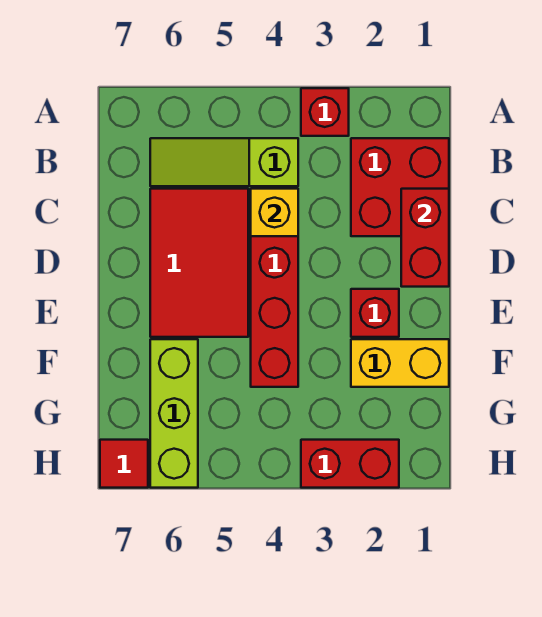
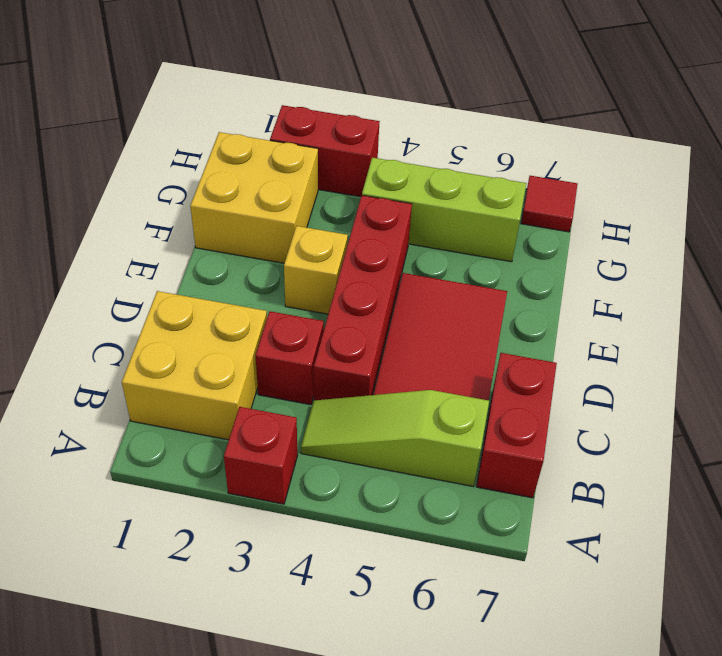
red brick B1:C2 level 1 -> yellow brick B1:C2 level 1
lime slope B4:B6 level 1 top 4 -> lime slope B4:B6 level 1 top 6
red brick C1:D1 level 2 -> red brick B7:C7 level 1
yellow brick C4 level 2 -> yellow brick E3 level 1
red brick E2 level 1 -> red brick C3 level 1
yellow brick F1:F2 level 1 -> yellow brick F1:G2 level 1
lime brick F6:H6 level 1 -> lime brick G4:G6 level 1

